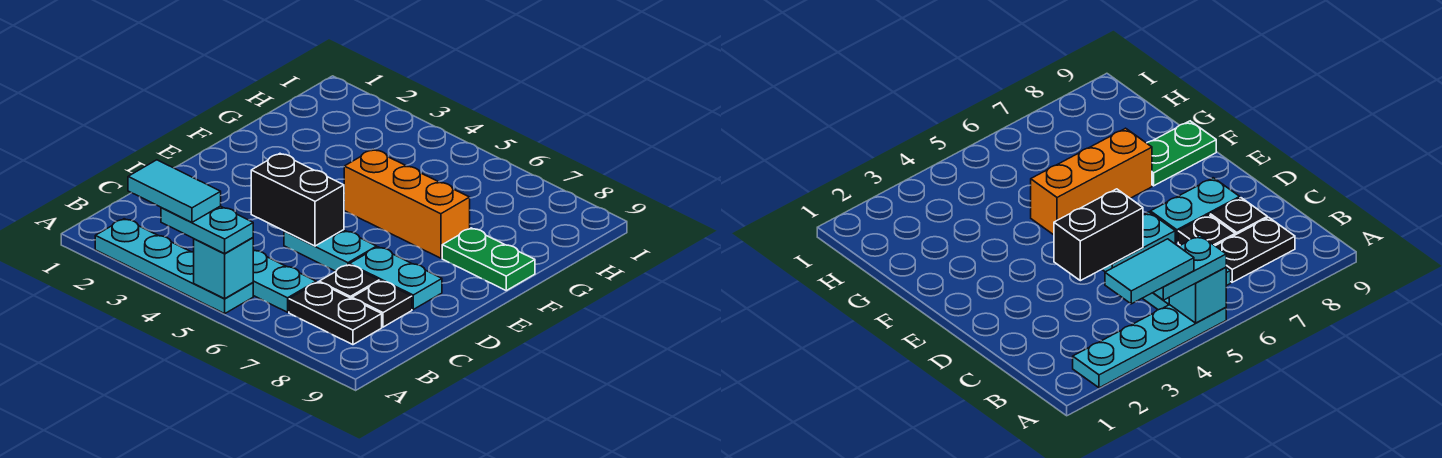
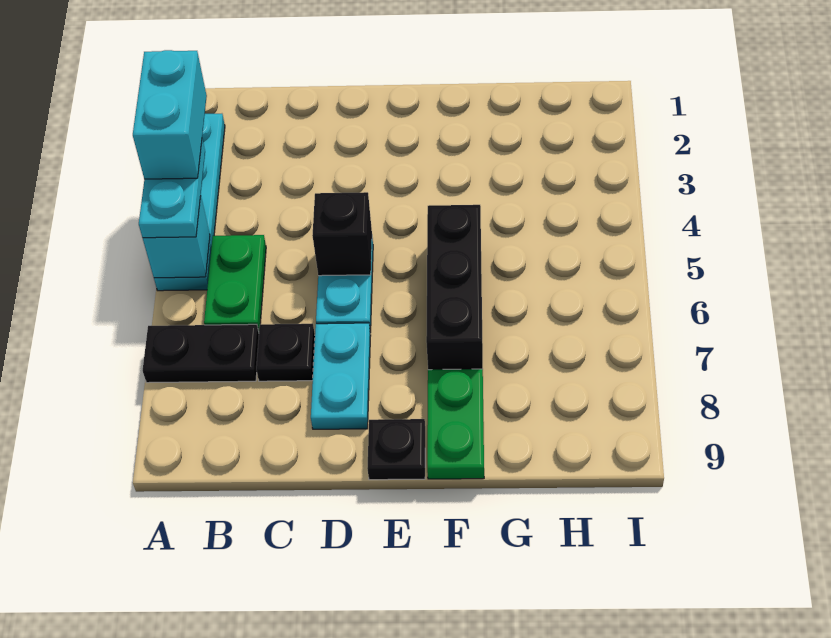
cyan tile A3:A4 level 4 -> cyan brick A3:A4 level 4
cyan plate B5:B6 level 1 -> green plate B5:B6 level 1
black plate B7:B8 level 1 -> black plate A7:B7 level 1
black plate C8 level 1 -> black plate E9 level 1
black brick D4:D5 level 2 -> black brick D5 level 2
orange brick F5:F7 level 1 -> black brick F5:F7 level 1

